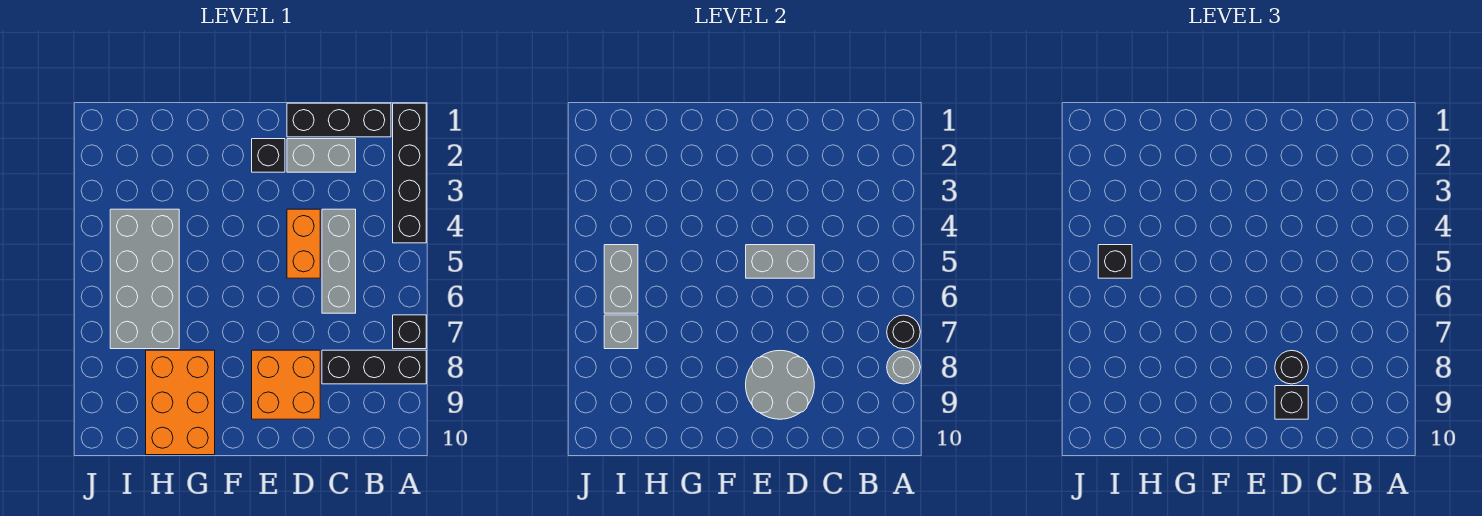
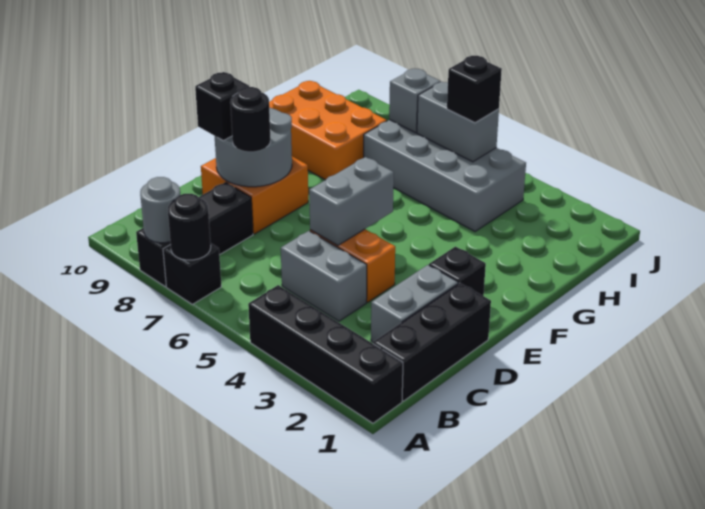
grey brick C4:C6 level 1 -> grey brick C4:C5 level 1

